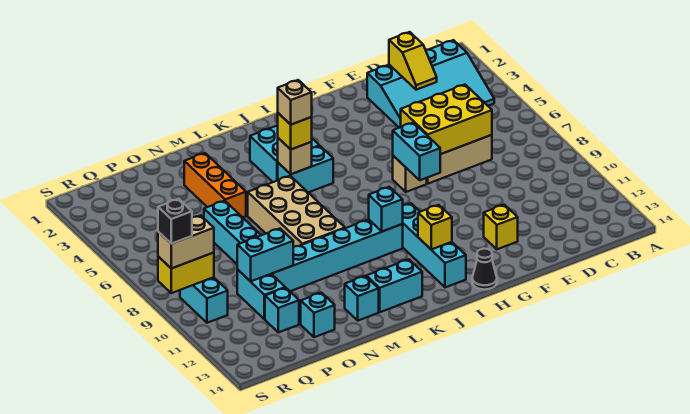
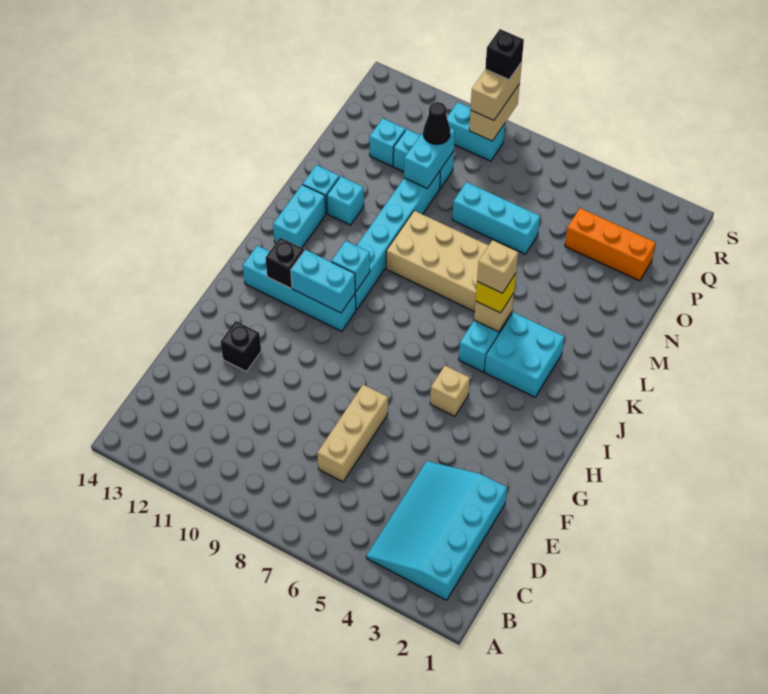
yellow slope D2:D3 level 2 top 2 -> none
yellow brick D6:F7 level 2 -> none
yellow brick F12 level 1 -> black brick F12 level 1
tan brick G7 level 1 -> tan brick H5 level 1
cyan brick G7:G8 level 2 -> cyan brick I10:I11 level 2
black cone H14 level 1 -> black cone P10 level 3
yellow brick I12 level 2 -> black brick I12 level 2
orange brick N3:N5 level 1 -> orange brick P2:P4 level 1
cyan brick O13 level 1 -> cyan brick M12 level 1
yellow brick R9:S9 level 2 -> tan brick R9:S9 level 2

